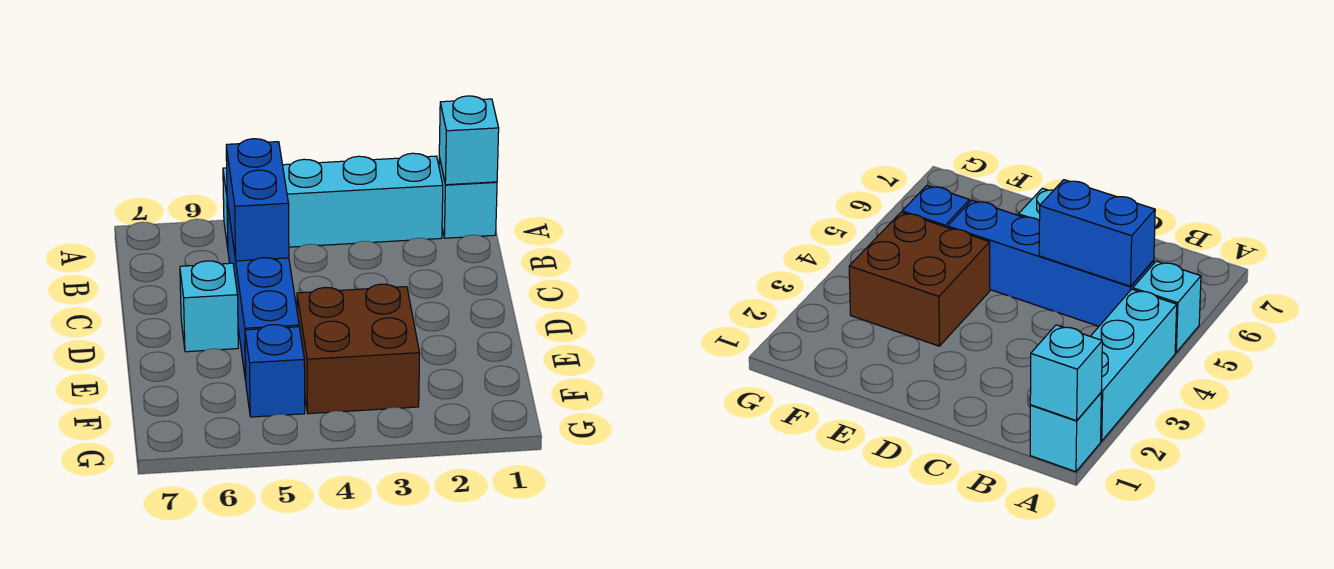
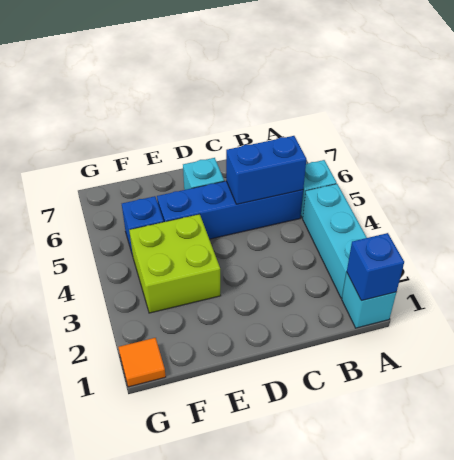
cyan brick A1 level 2 -> blue brick A1 level 2
brown brick E3:F4 level 1 -> lime brick E3:F4 level 1
none -> orange tile G1 level 1

